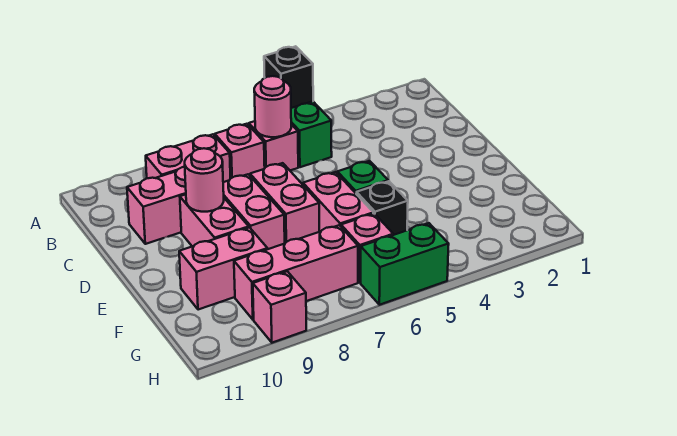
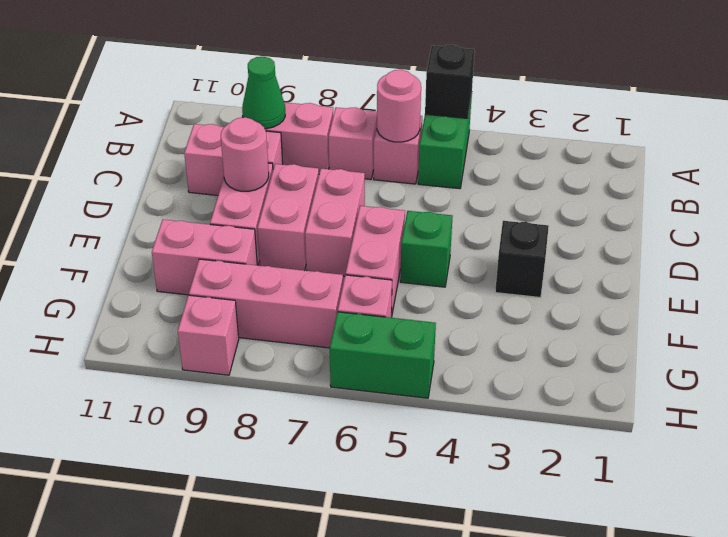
none -> green cone B9 level 2
black brick F5 level 1 -> black brick E3 level 1

